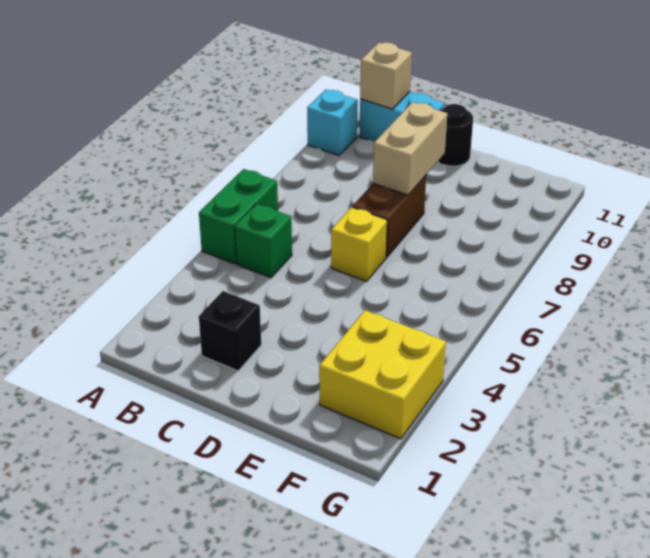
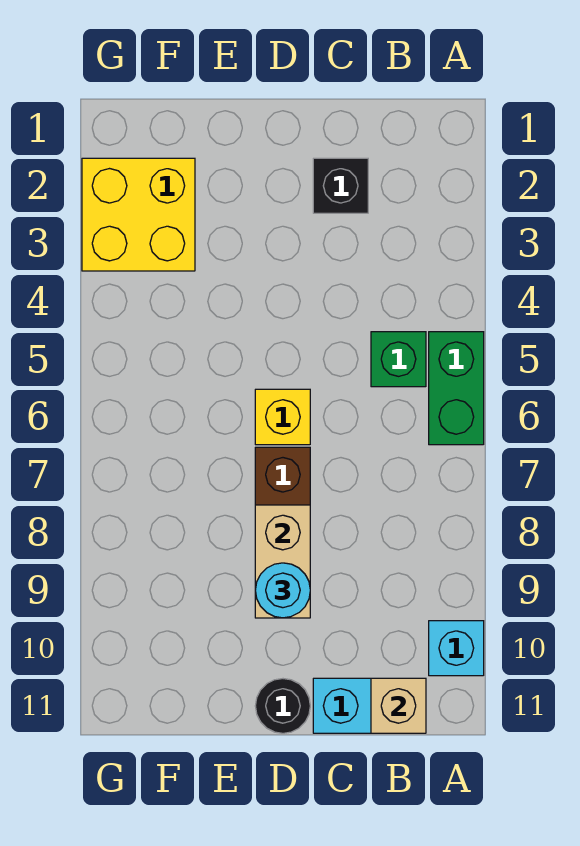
none -> cyan round brick D9 level 3

